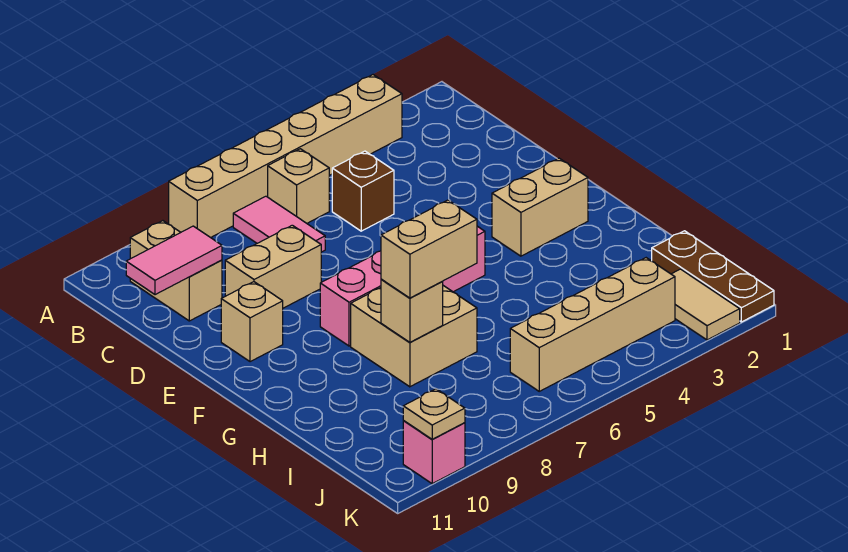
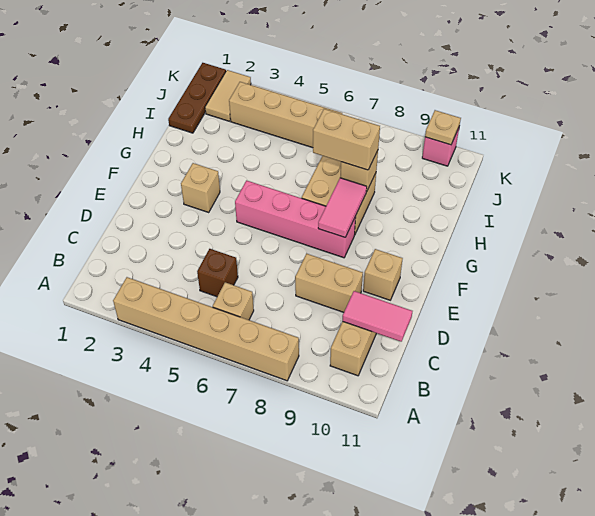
pink tile B7:C7 level 1 -> pink tile F8:G8 level 2
tan brick F2:F3 level 1 -> tan brick F3 level 1

